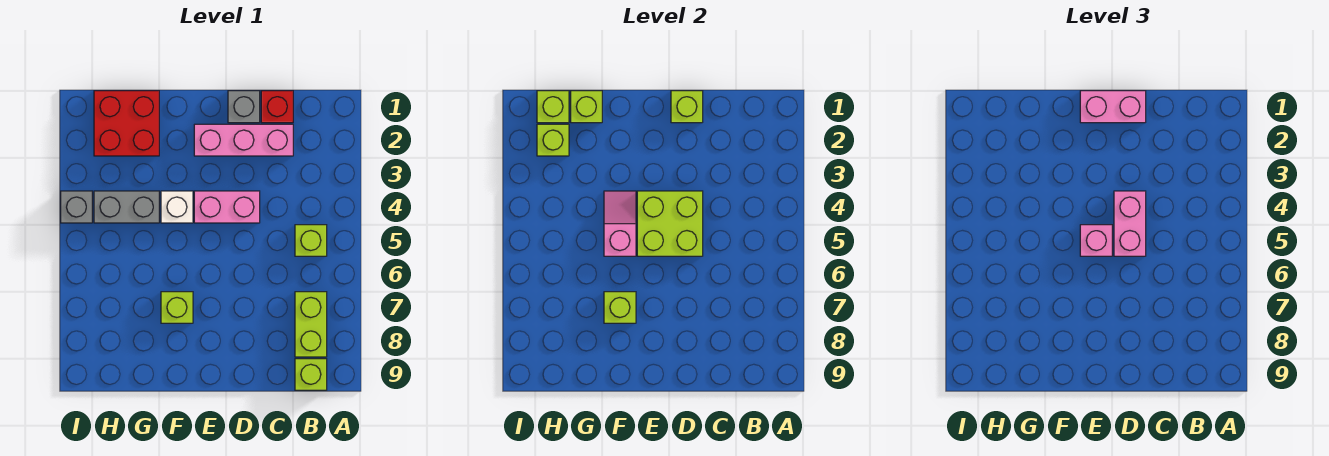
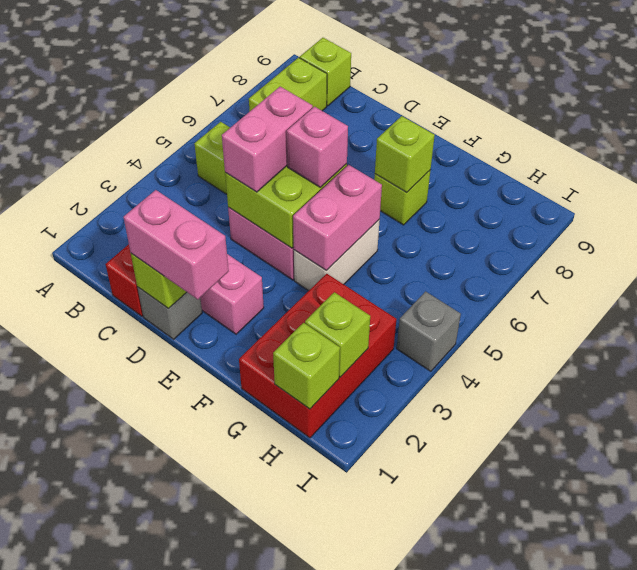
white brick F4 level 1 -> white brick F4:F5 level 1
pink slope F4:F5 level 2 top 5 -> pink brick F4:F5 level 2
red brick G1:H2 level 1 -> red brick G1:H3 level 1
lime brick G1 level 2 -> none
grey brick G4:H4 level 1 -> none

